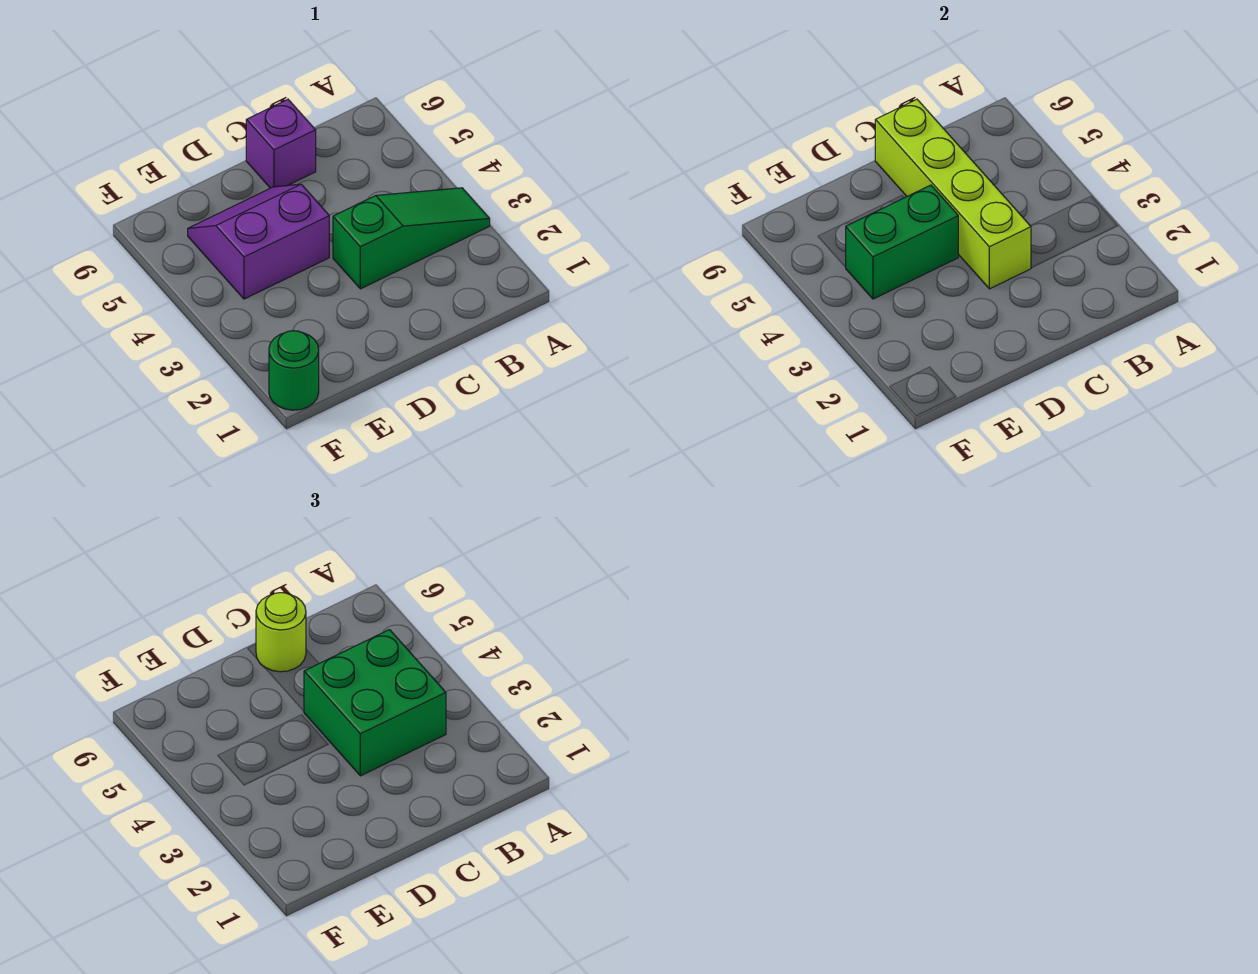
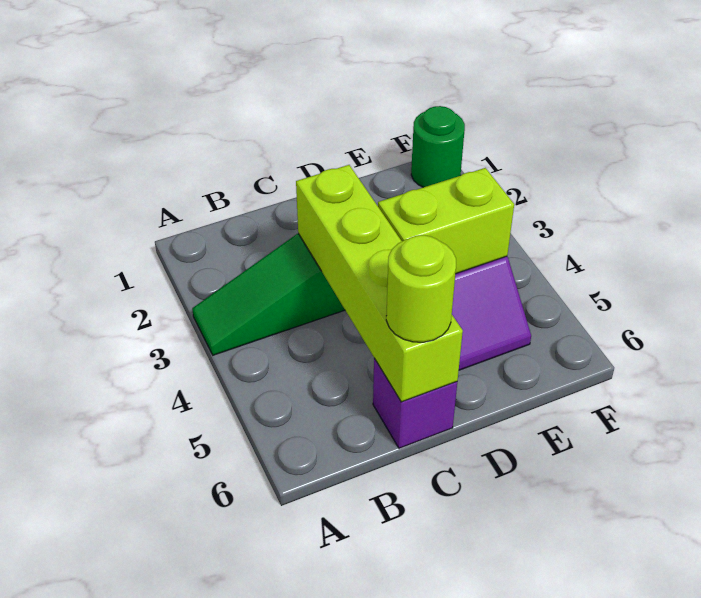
green brick B3:C4 level 3 -> none
green brick D4:E4 level 2 -> lime brick D4:E4 level 2

